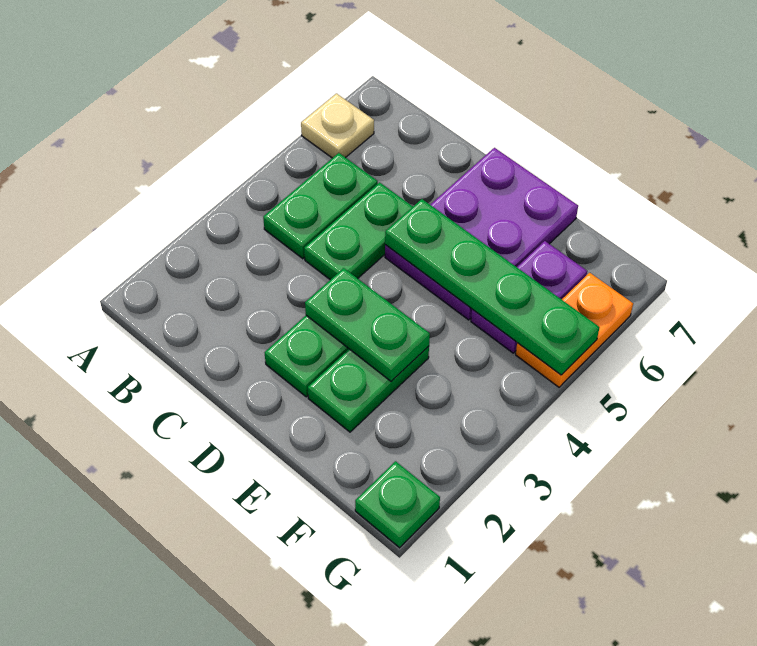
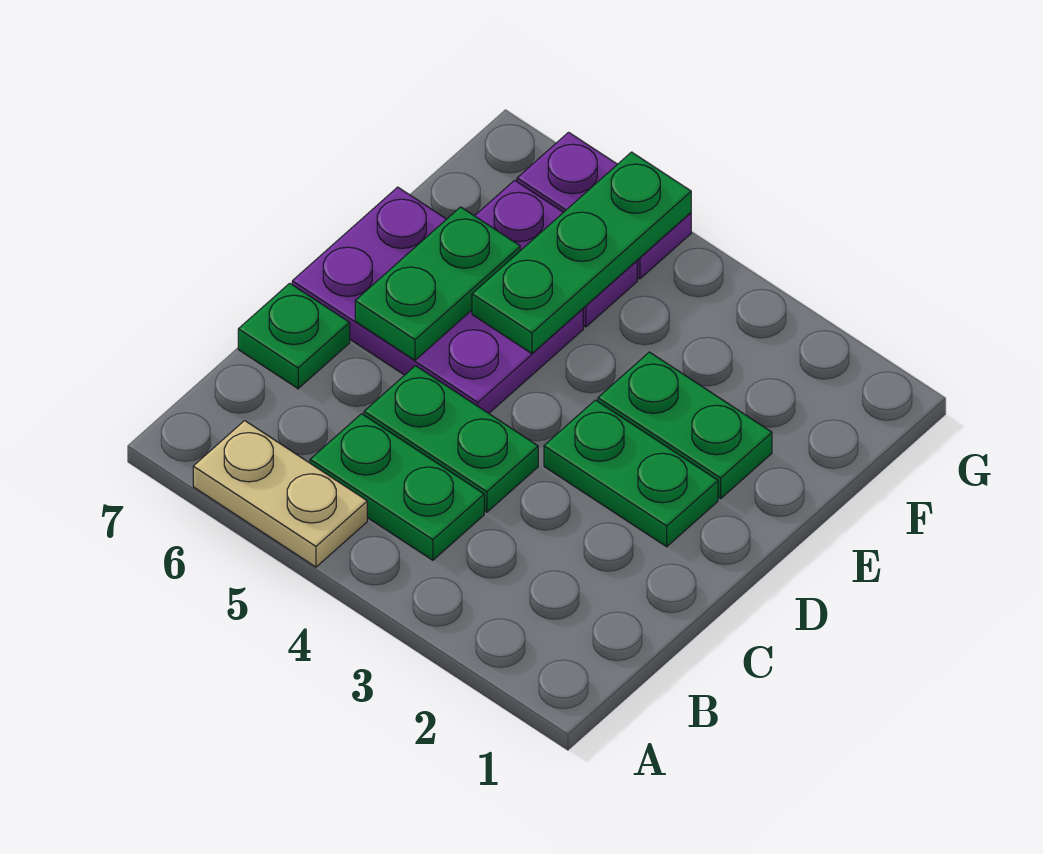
tan plate A6 level 1 -> tan plate A5:A6 level 1
green plate D3:E3 level 2 -> green plate D6:E6 level 2
green plate D5:G5 level 2 -> green plate E5:G5 level 2
green plate G1 level 1 -> green plate C7 level 1
orange plate G5:G6 level 1 -> purple plate G5:G6 level 1

